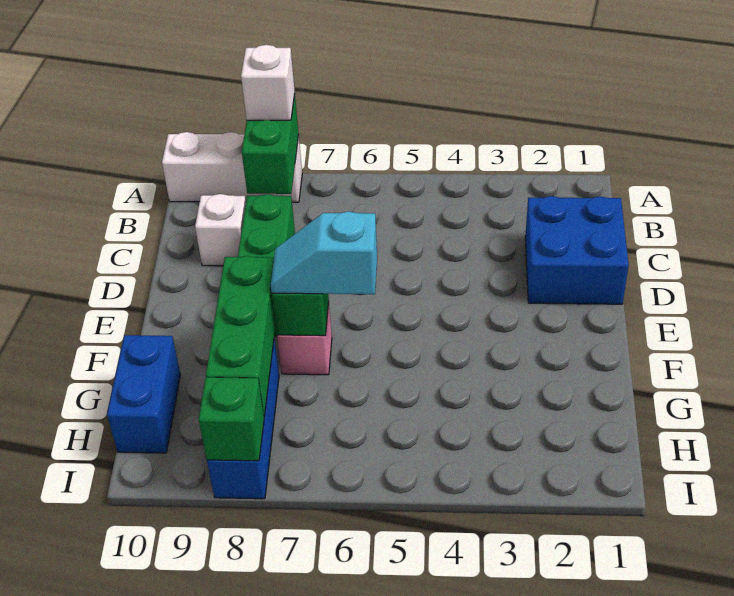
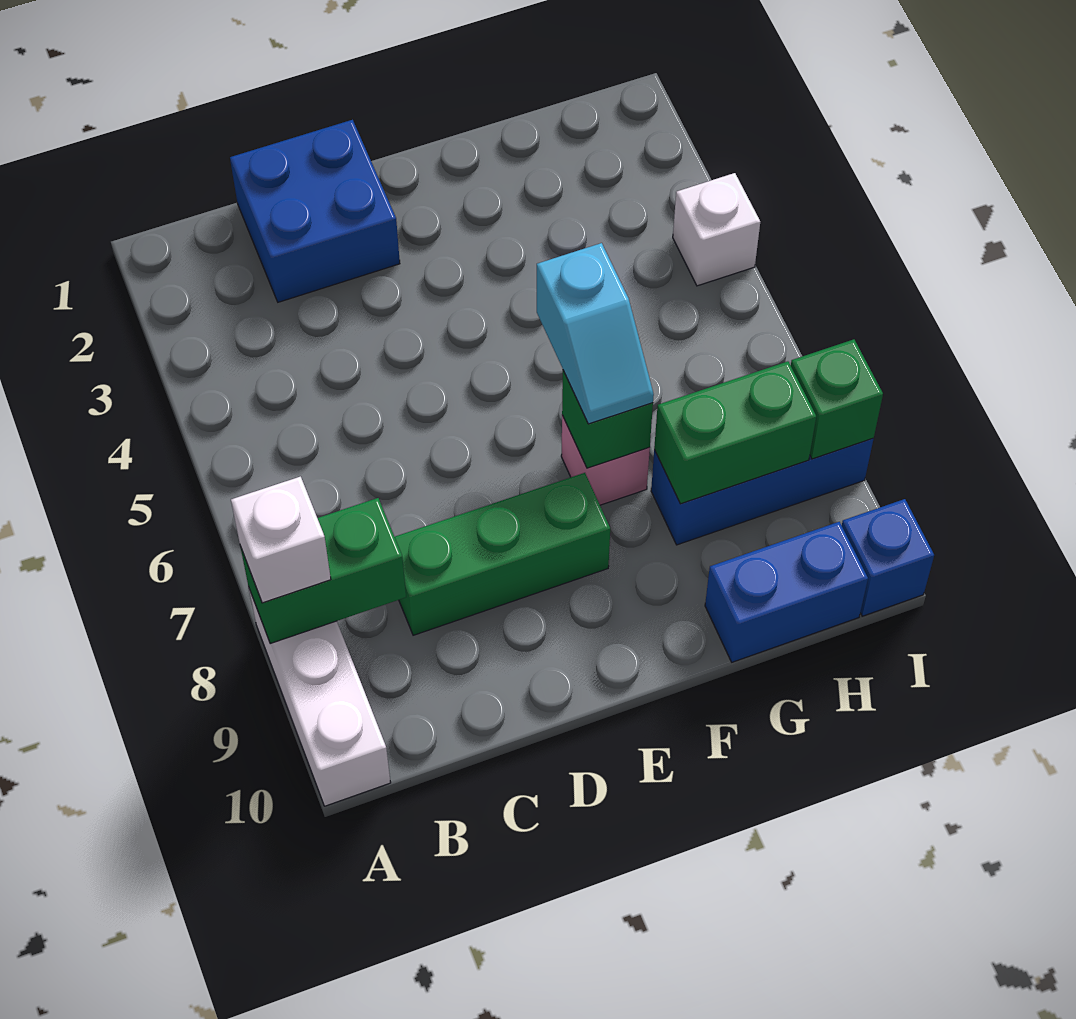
white brick C9 level 1 -> white brick I4 level 1
green brick F8:H8 level 2 -> green brick G8:H8 level 2
none -> blue brick I10 level 1

